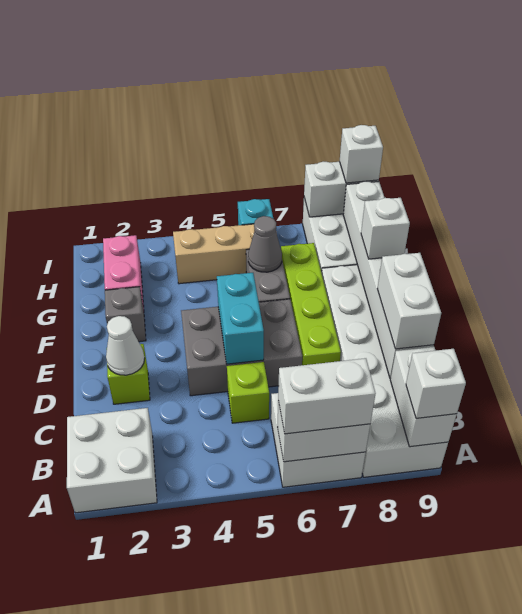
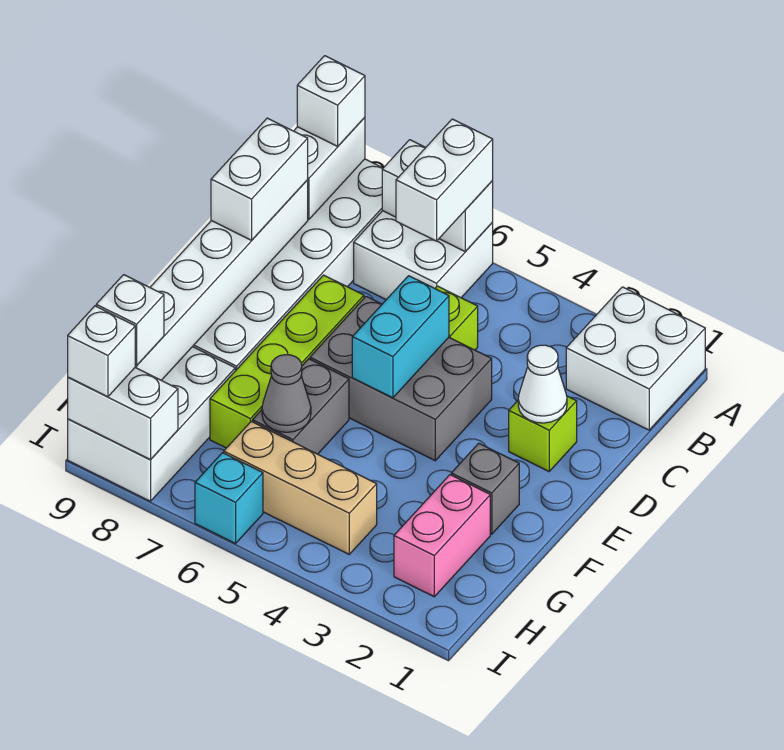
white brick A6:A7 level 3 -> white brick A6:B6 level 3
white brick F9 level 3 -> white brick H9 level 3

